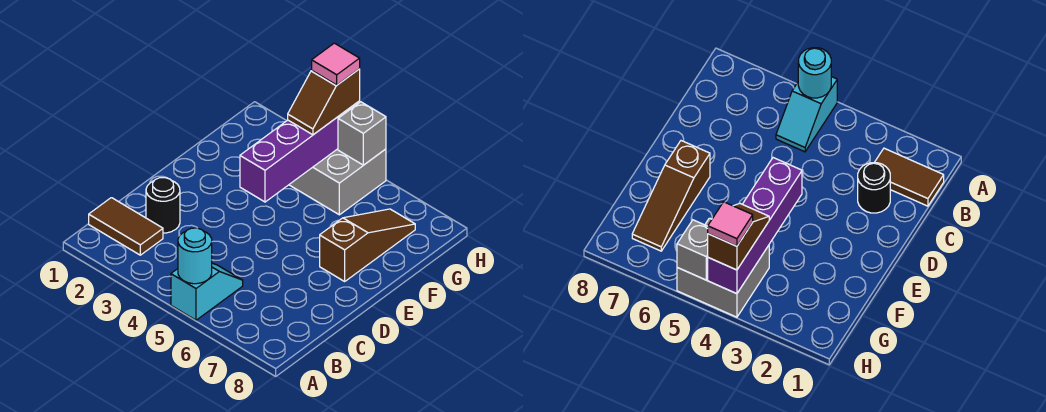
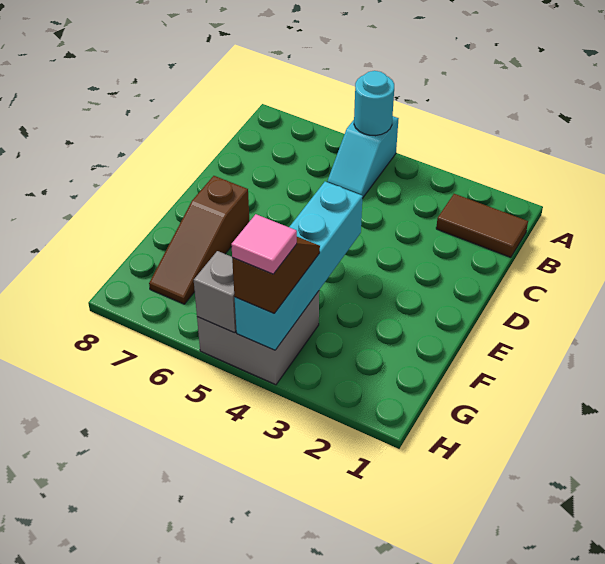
black round brick C2 level 1 -> none
purple brick E4:H4 level 2 -> cyan brick E4:H4 level 2

